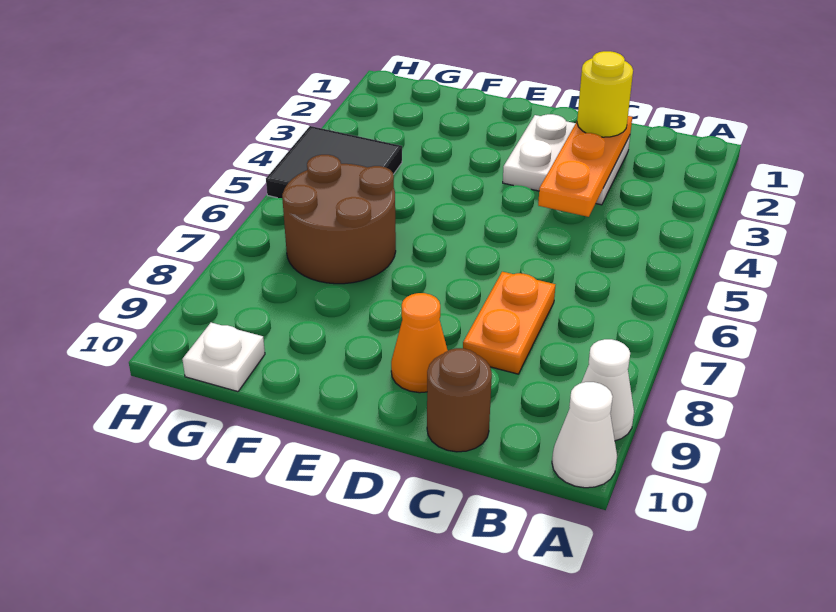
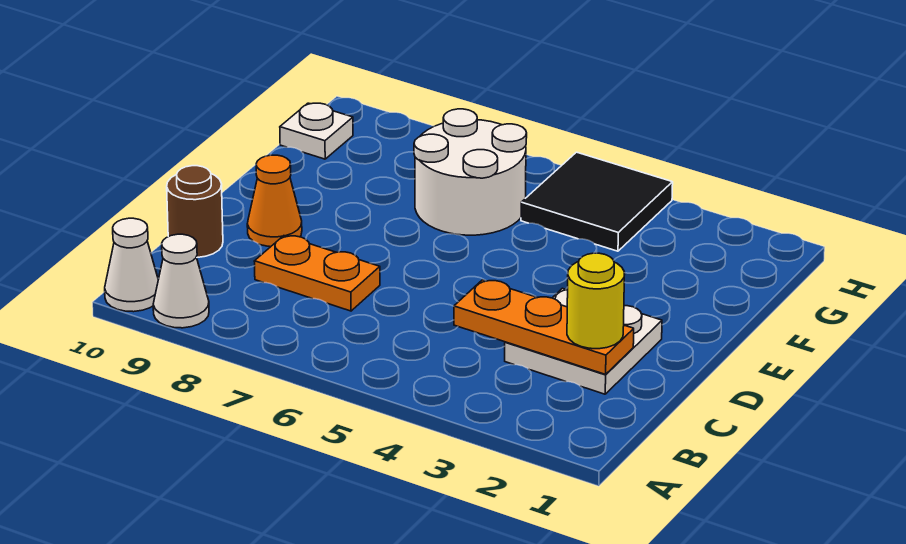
brown round brick F6:G7 level 1 -> white round brick F6:G7 level 1

